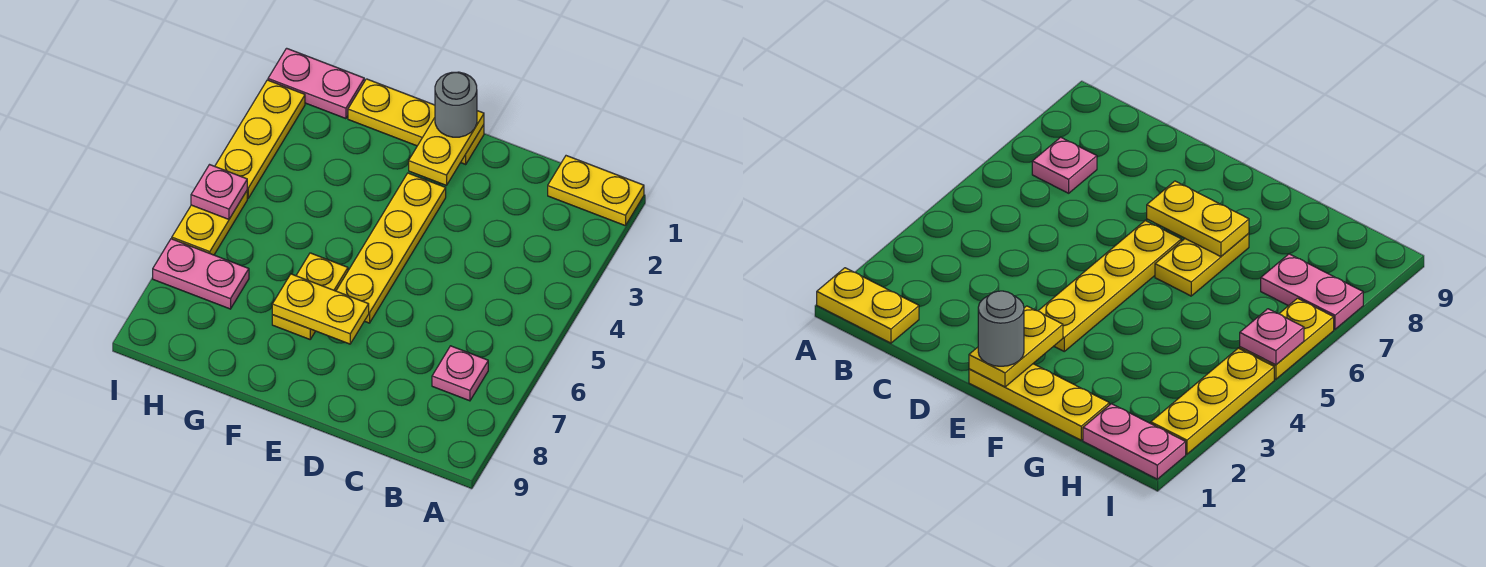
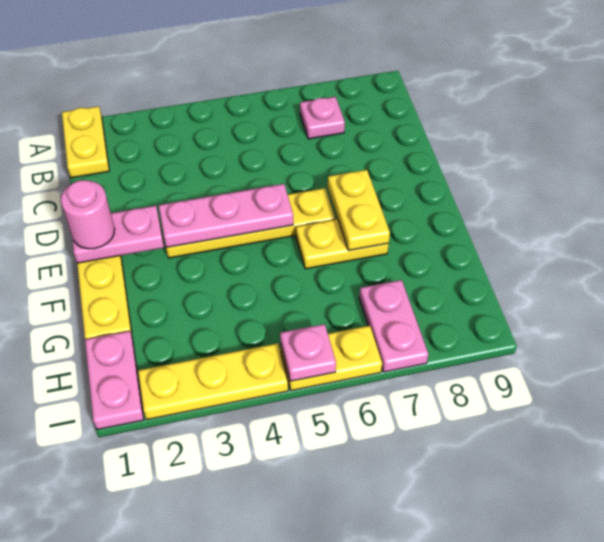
yellow plate E1:E2 level 2 -> pink plate E1:E2 level 2
grey round brick E1 level 3 -> pink round brick E1 level 3
none -> pink plate E3:E5 level 2

